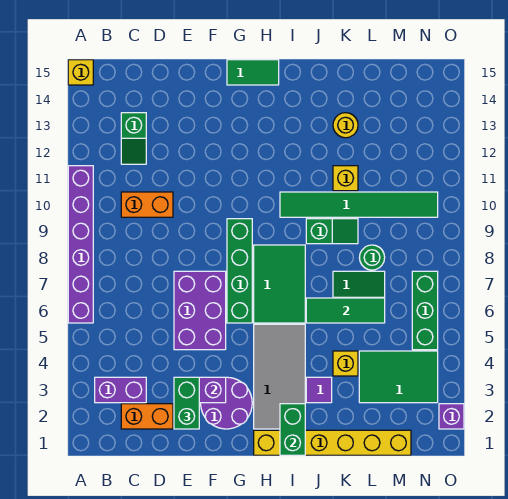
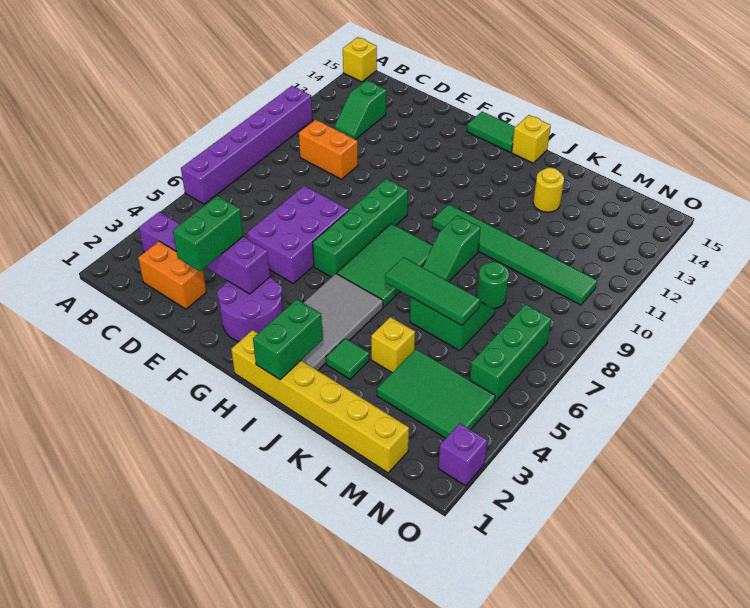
purple tile J3 level 1 -> green tile J3 level 1
green slope J9:K9 level 1 top J -> green slope J8:J9 level 1 top 9
yellow brick K11 level 1 -> yellow brick I15 level 1

